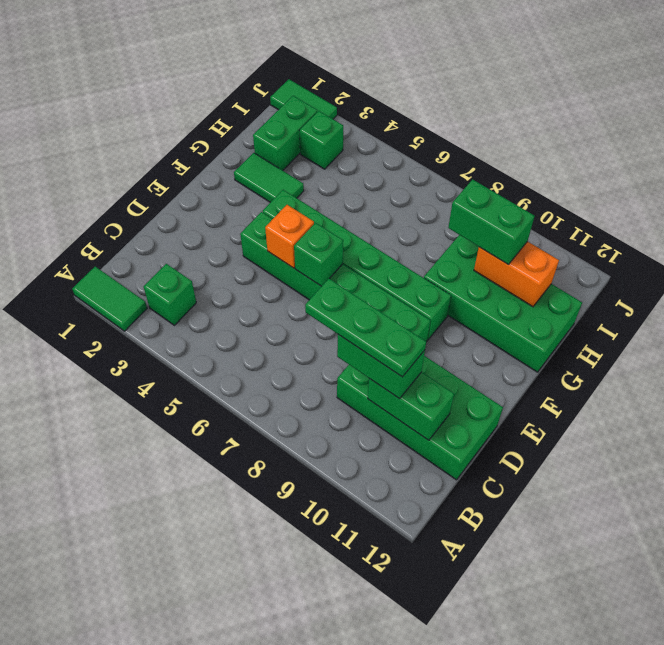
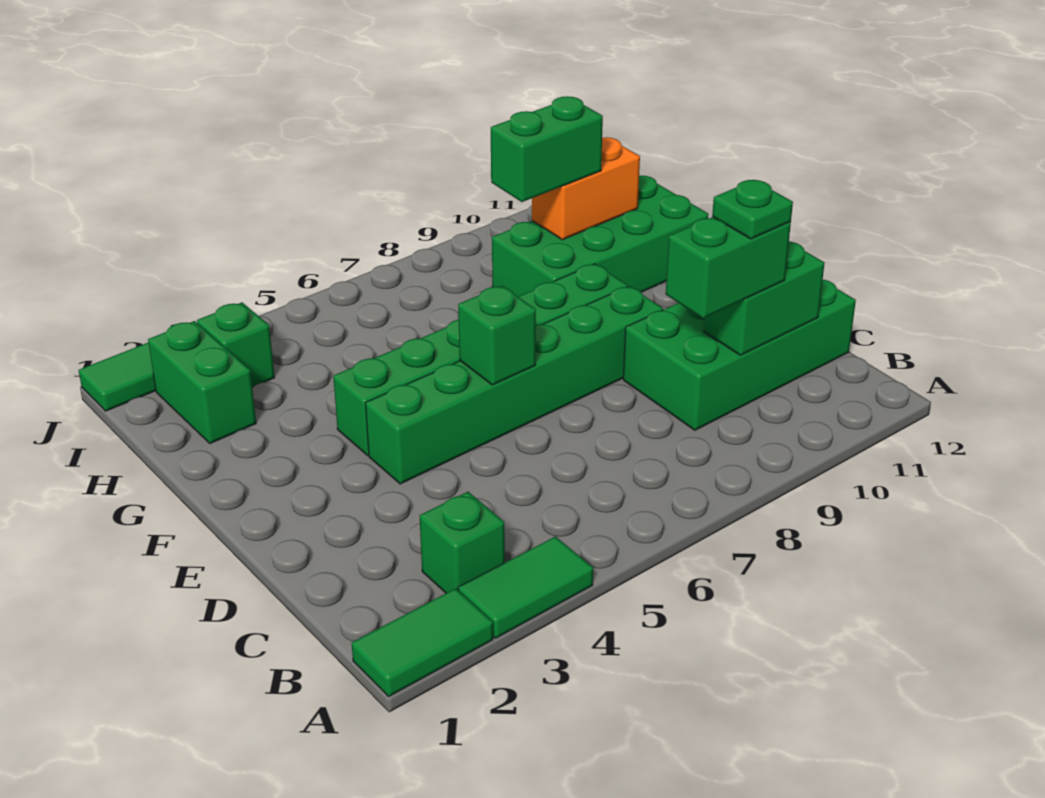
green plate C8:C10 level 4 -> green plate C10 level 4
orange brick E5 level 2 -> none
green tile G2:G3 level 1 -> green tile A3:A4 level 1

